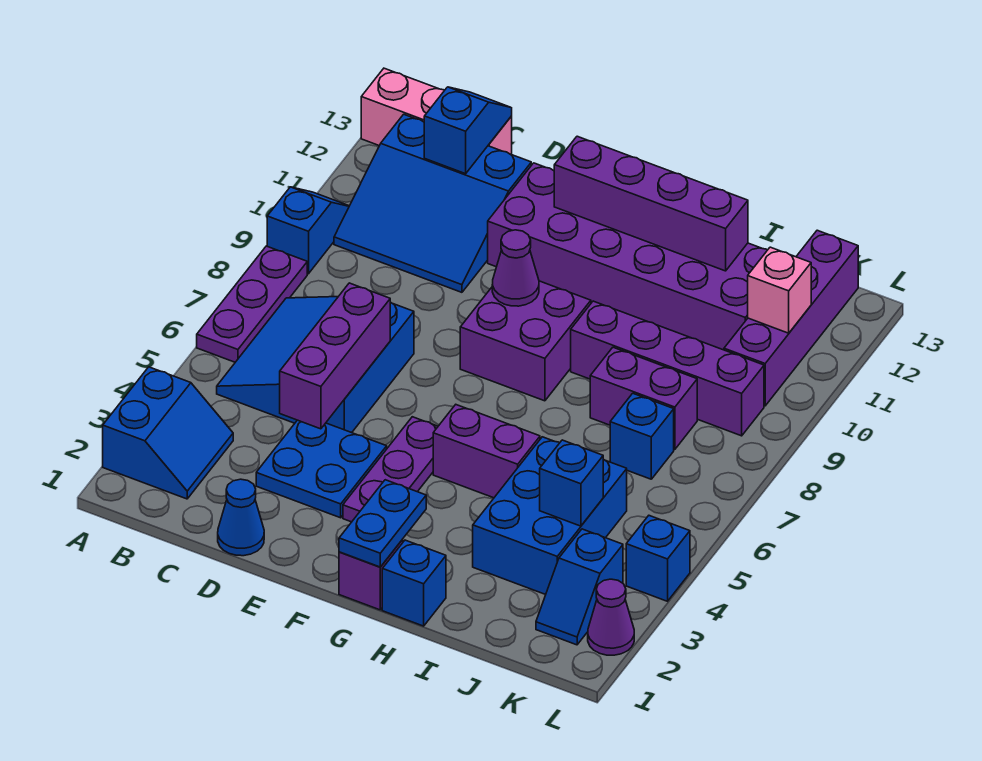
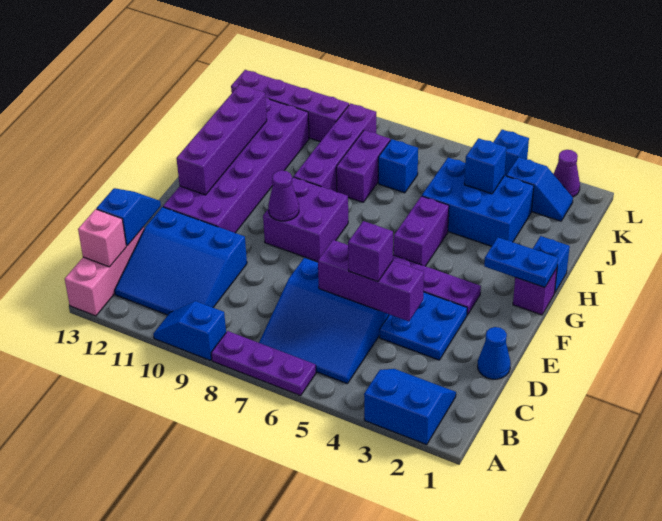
blue slope B10:D12 level 1 top 12 -> blue slope B10:D12 level 1 top D
blue slope C12:C13 level 2 top 12 -> blue slope C13:D13 level 2 top C
none -> purple brick D5 level 3
pink brick K11 level 2 -> pink brick B13 level 2

